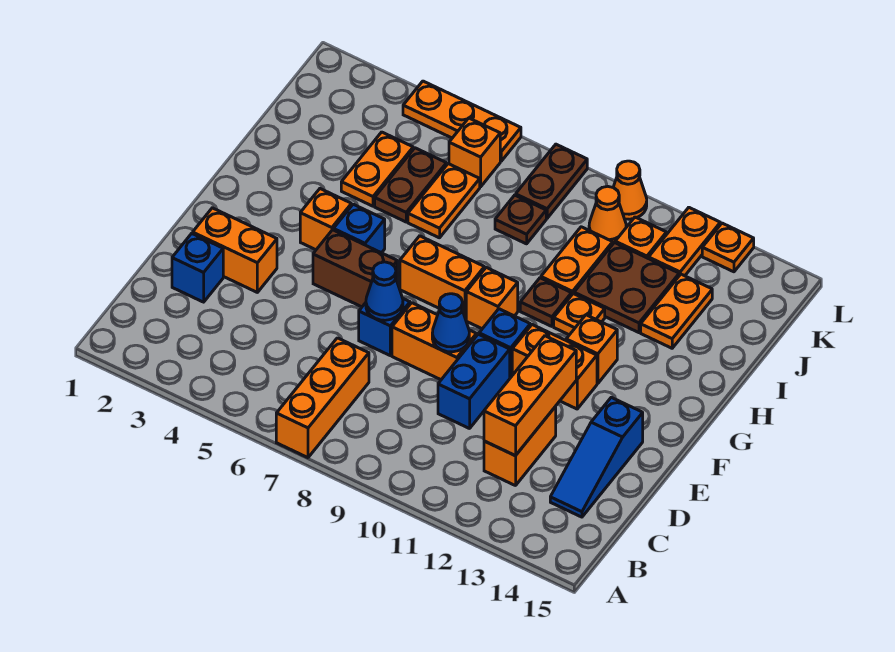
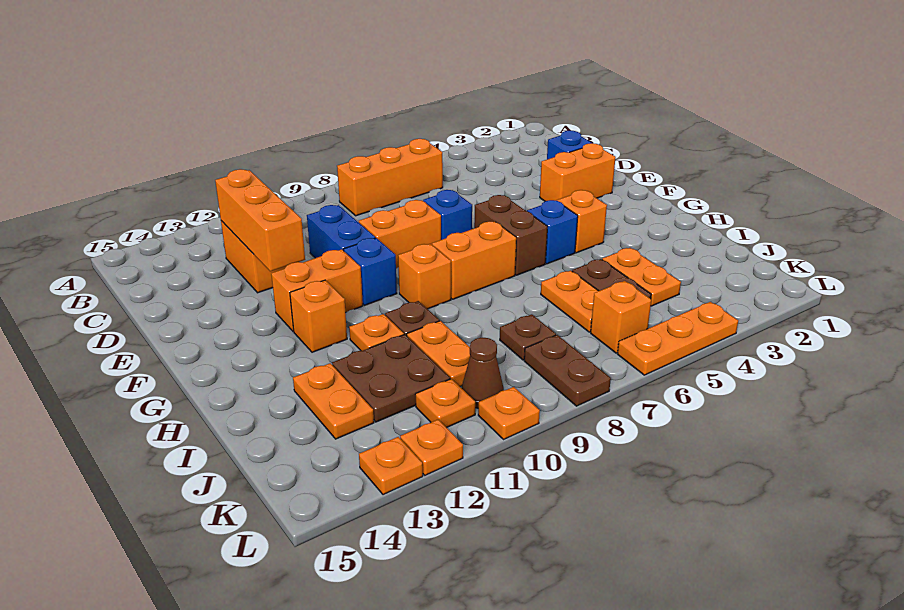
orange brick A7:C7 level 1 -> orange brick B6:B8 level 1
blue slope C14:E14 level 1 top E -> none
blue cone E7 level 2 -> none
blue cone E9 level 2 -> none
brown brick F5:F6 level 1 -> brown brick F6:G6 level 1
orange cone K10 level 1 -> brown cone K10 level 1
orange plate K12:L12 level 1 -> orange plate L12 level 1
orange cone L10 level 1 -> orange plate L10 level 1

